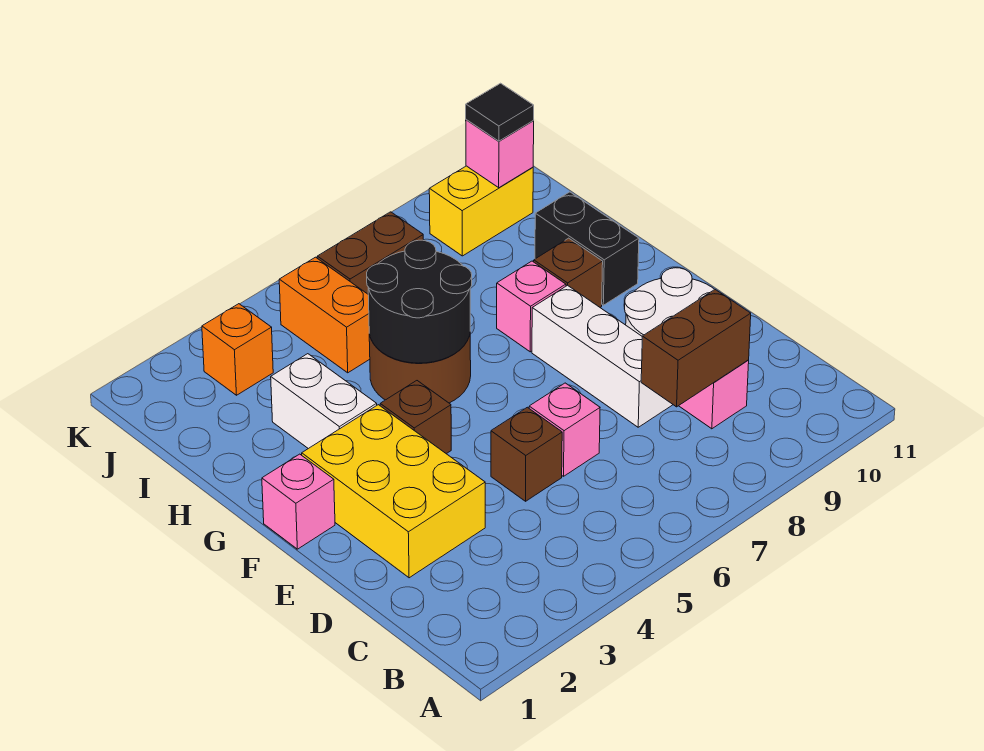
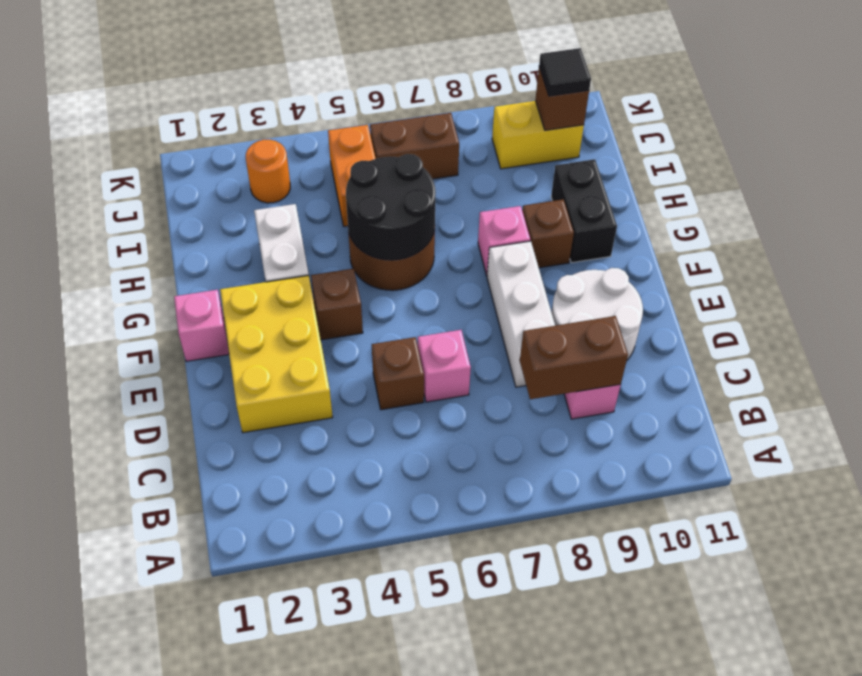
orange brick J3 level 1 -> orange round brick J3 level 1
pink brick J10 level 2 -> brown brick J10 level 2

